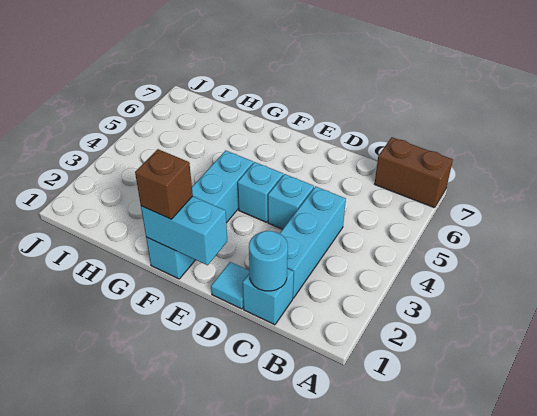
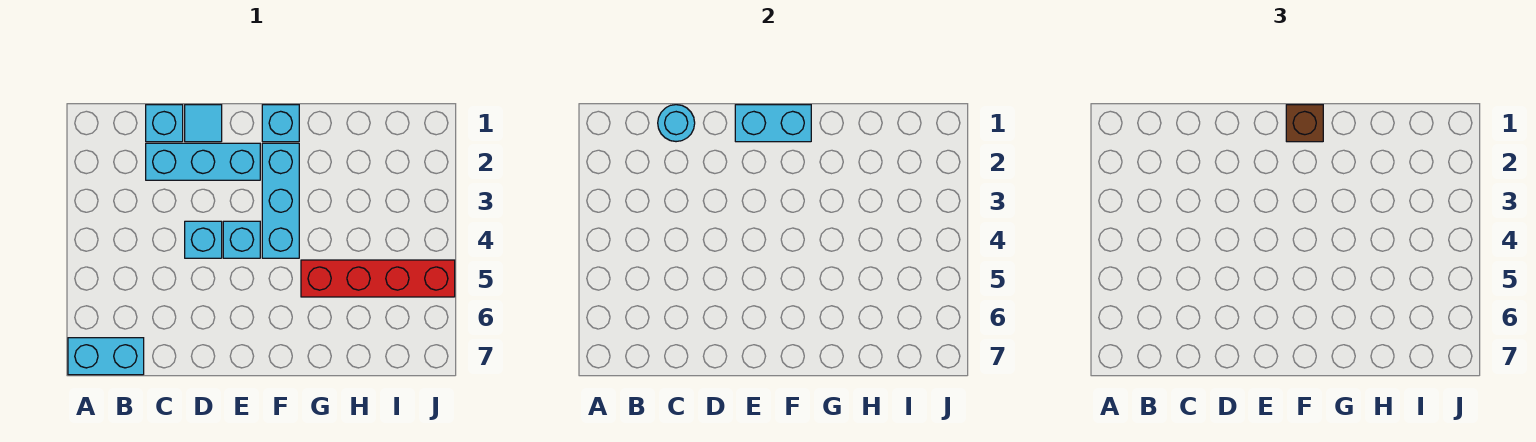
brown brick A7:B7 level 1 -> cyan brick A7:B7 level 1
cyan brick C2:C4 level 1 -> cyan brick C2:E2 level 1
none -> red brick G5:J5 level 1

